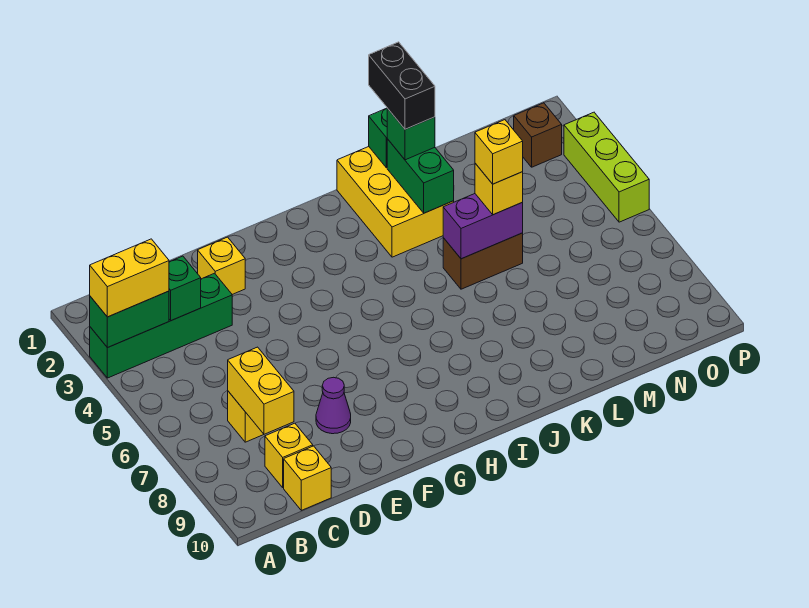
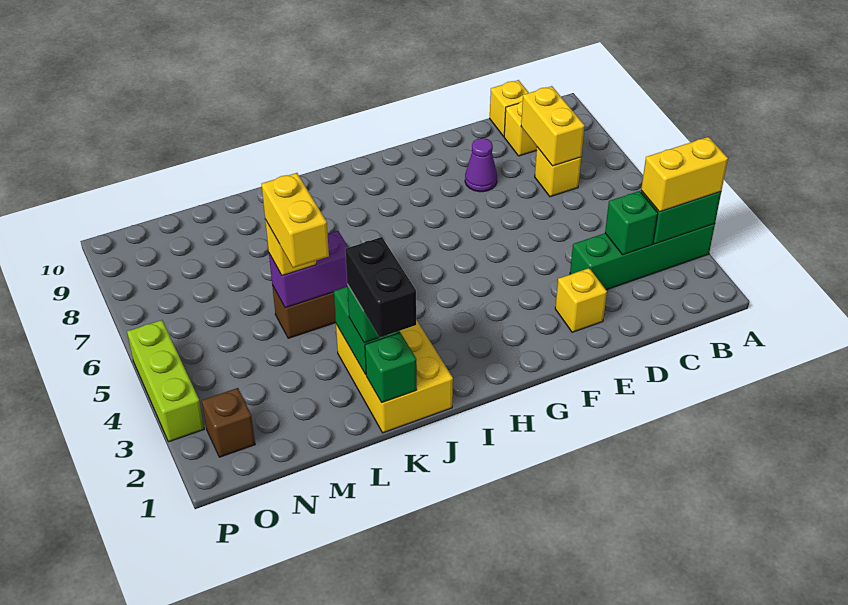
yellow brick L5 level 4 -> yellow brick L4:L5 level 4

